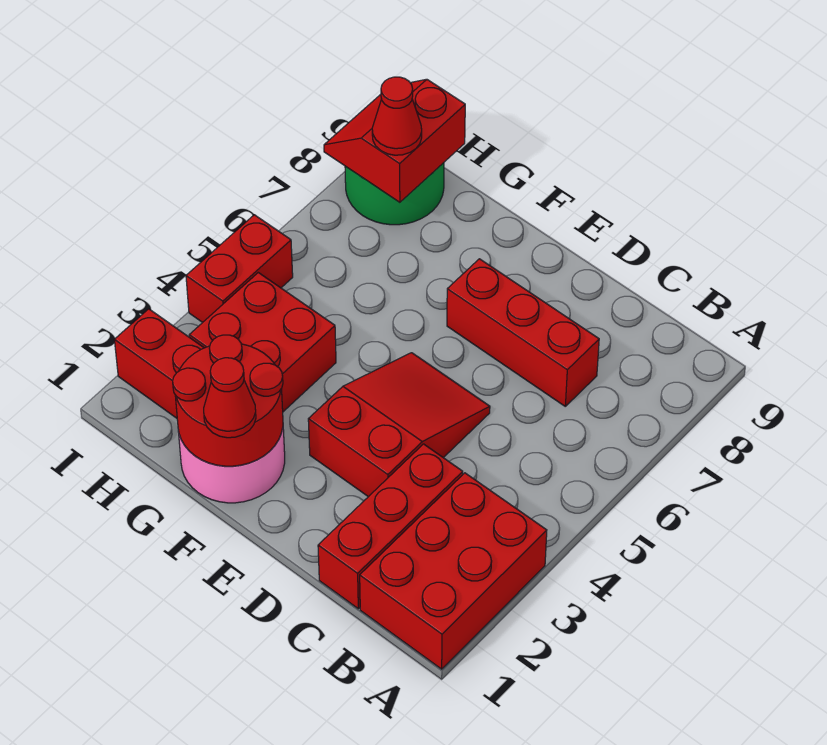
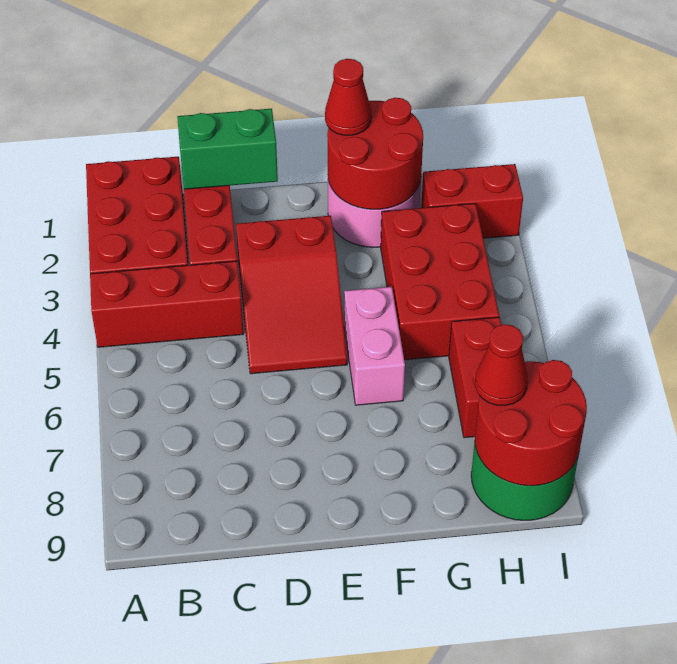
none -> green brick C1:D1 level 2
red brick C7:E7 level 1 -> red brick A4:C4 level 1
none -> pink brick F5:F6 level 1
red brick G3:H4 level 1 -> red brick G3:H5 level 1
red slope H8:I9 level 2 top H -> red round brick H8:I9 level 2
red brick I4:I5 level 1 -> red brick H6:H7 level 1

